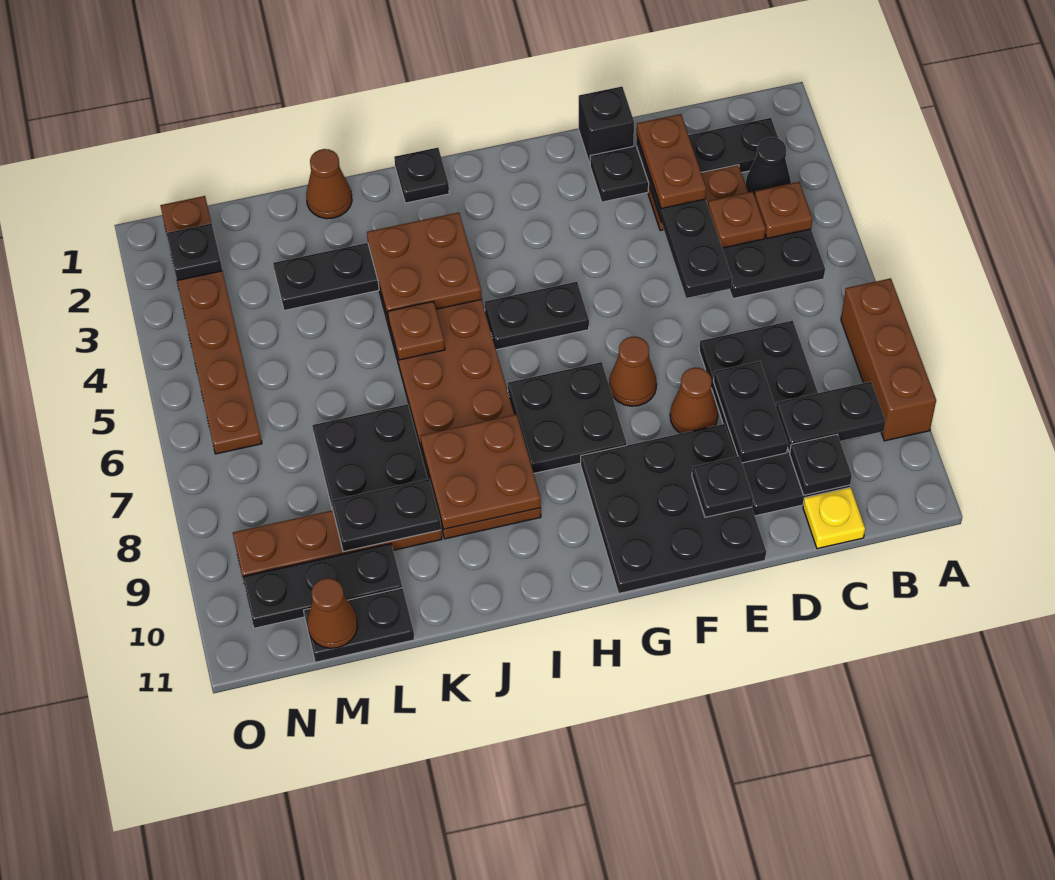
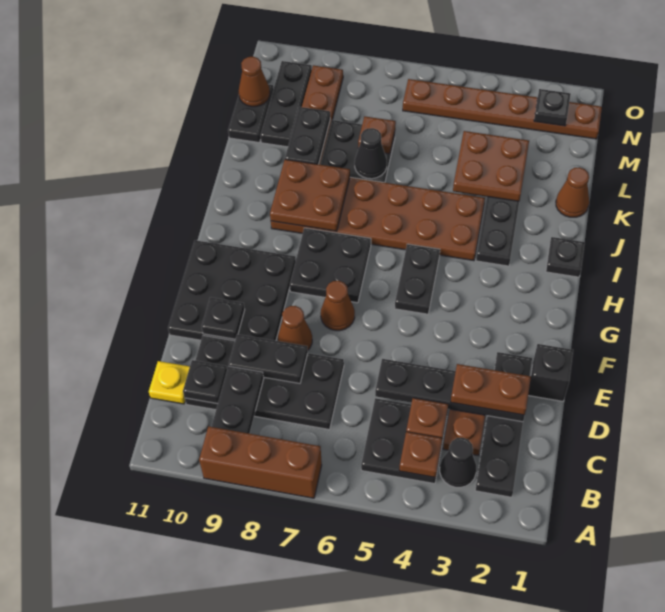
brown plate I3:J4 level 2 -> brown plate K3:L4 level 2
brown plate J5 level 2 -> brown plate L7 level 2
none -> black cone K7 level 2

